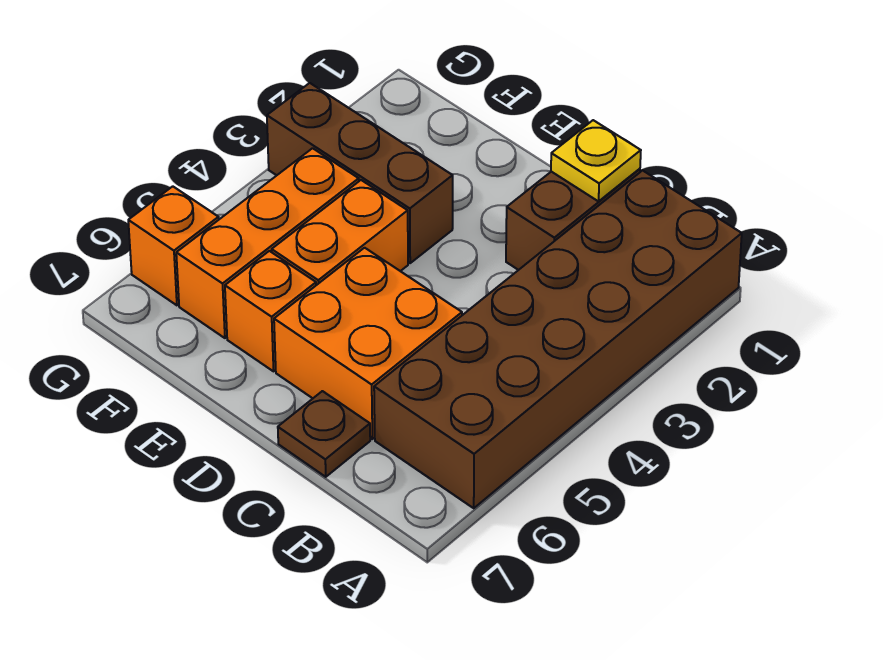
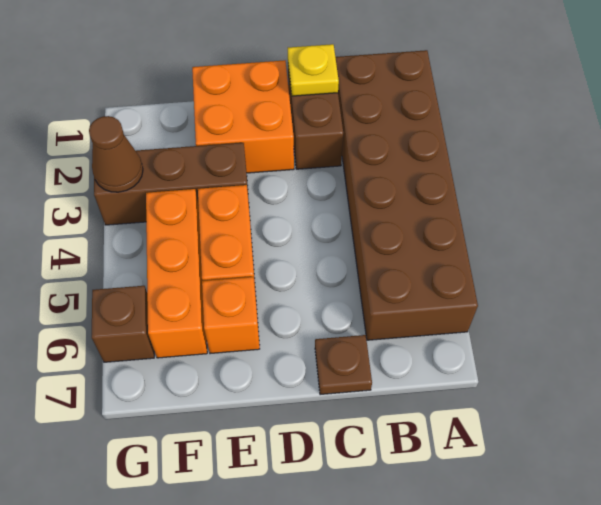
orange brick C5:D6 level 1 -> orange brick D1:E2 level 1
none -> brown cone G3 level 2
orange brick G6 level 1 -> brown brick G6 level 1

